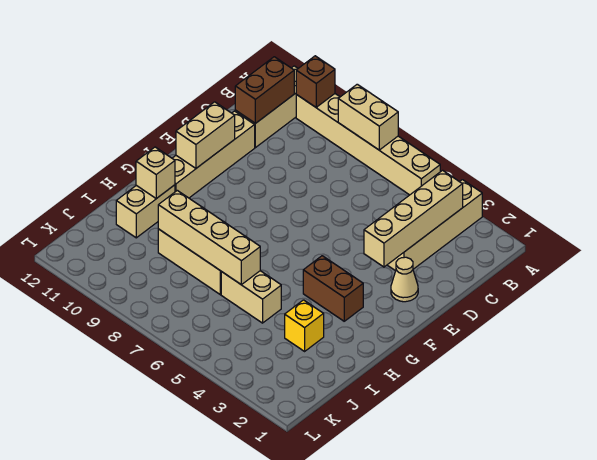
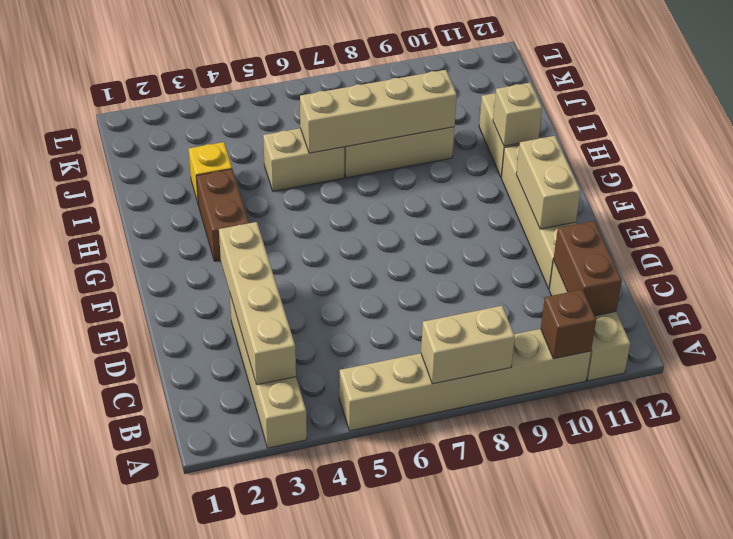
tan cone E2 level 1 -> none
brown brick G3:G4 level 1 -> brown brick G3:H3 level 1

